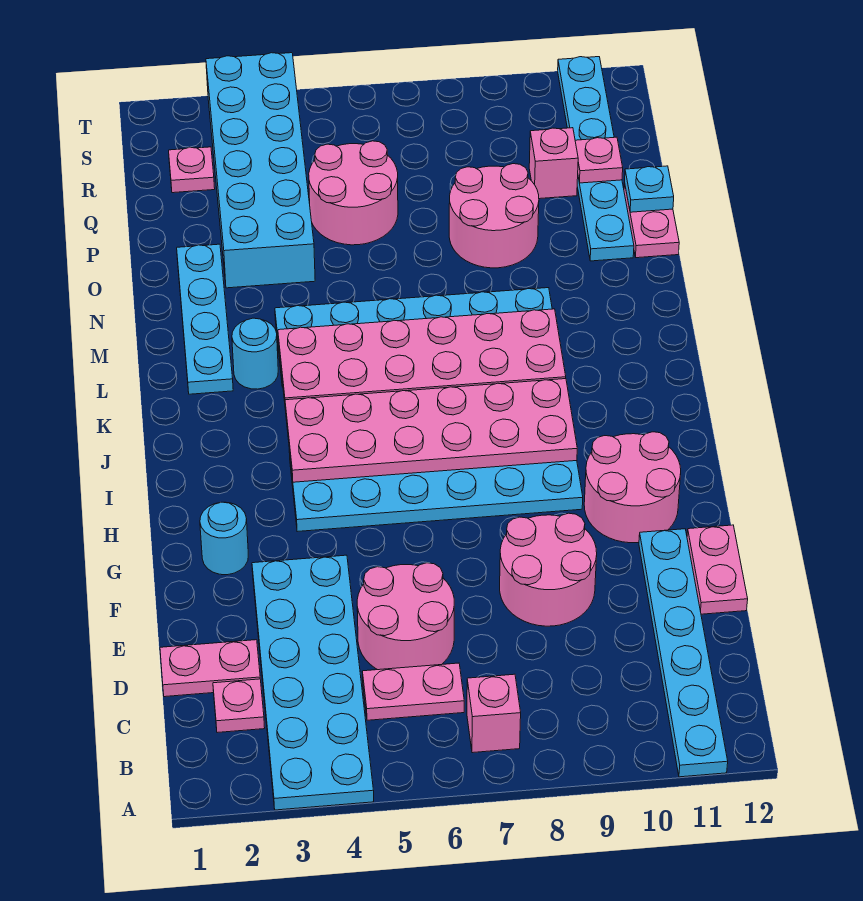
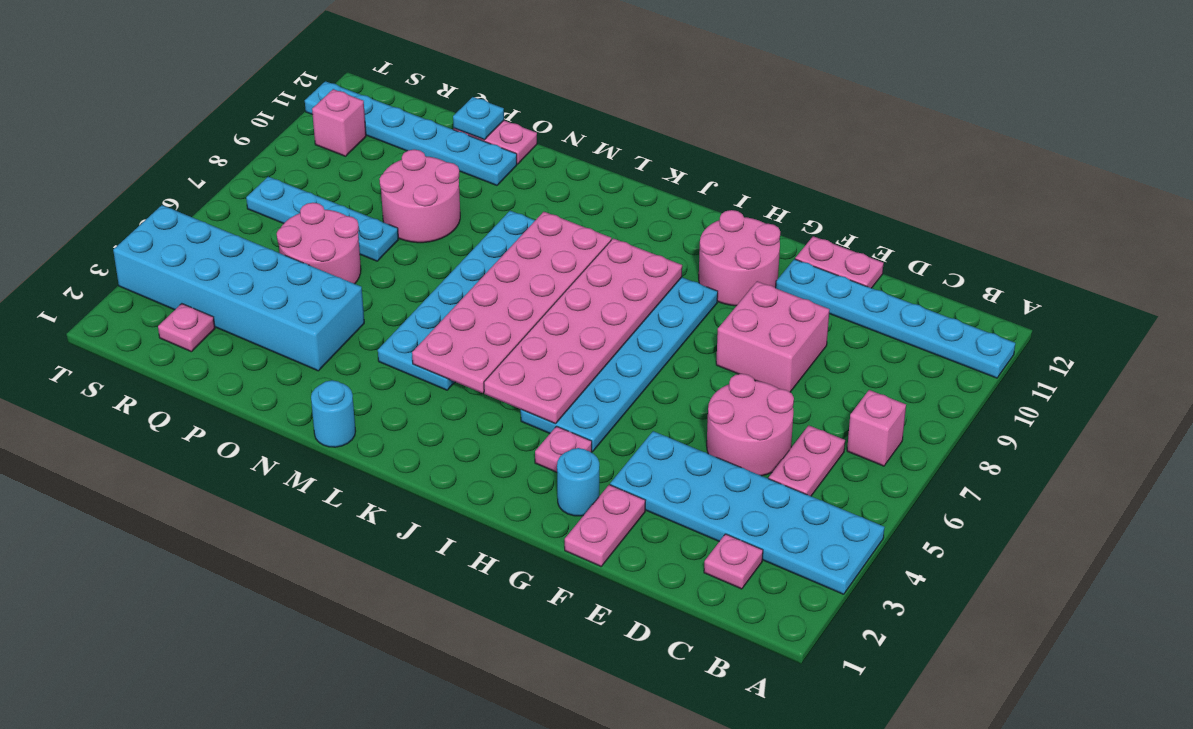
pink plate D1:D2 level 1 -> pink plate F1:F2 level 1
pink round brick E8:F9 level 1 -> pink brick E8:F9 level 1
cyan plate L2:O2 level 1 -> cyan plate P7:S7 level 1
cyan round brick L3 level 1 -> cyan round brick M1 level 1
pink brick Q10 level 1 -> pink brick S10 level 1
pink plate Q11 level 2 -> pink plate H3 level 1

